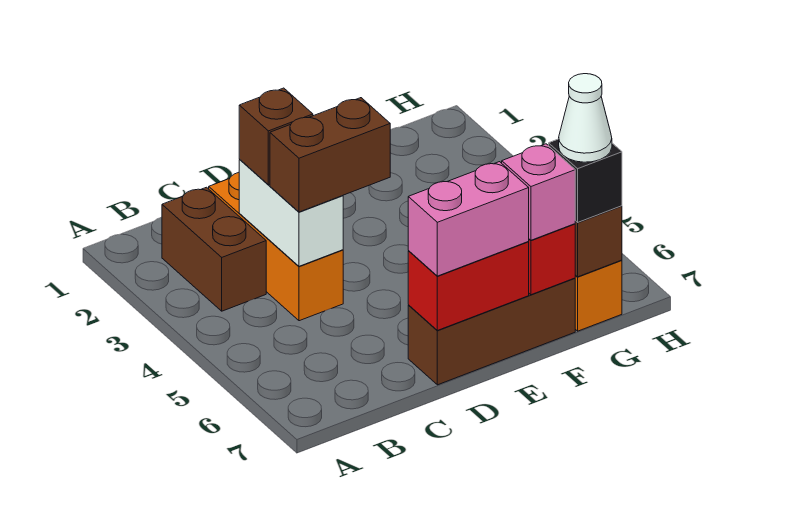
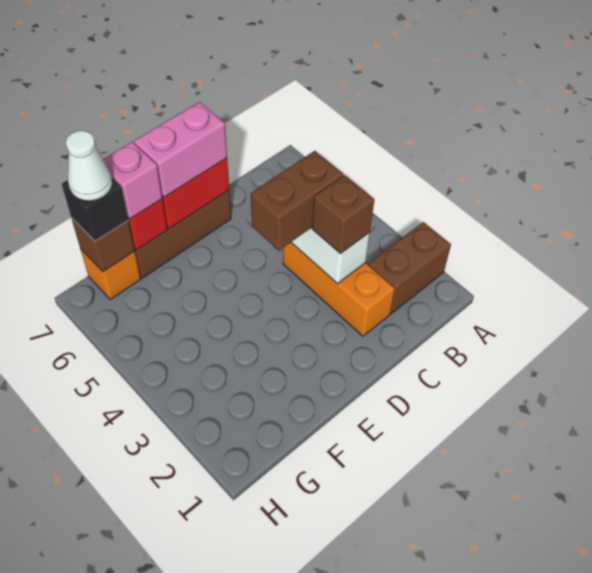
brown brick B2:B3 level 1 -> brown brick A2:B2 level 1

